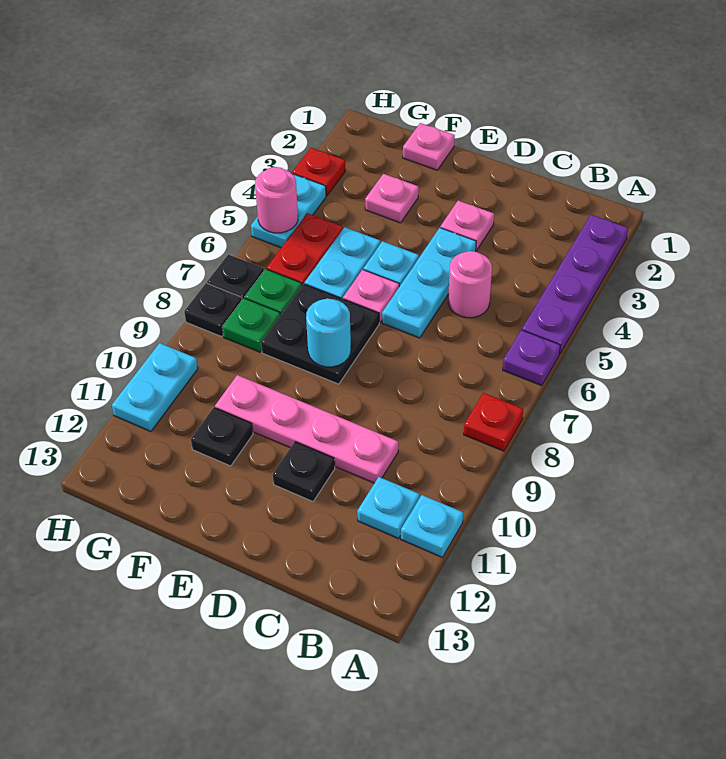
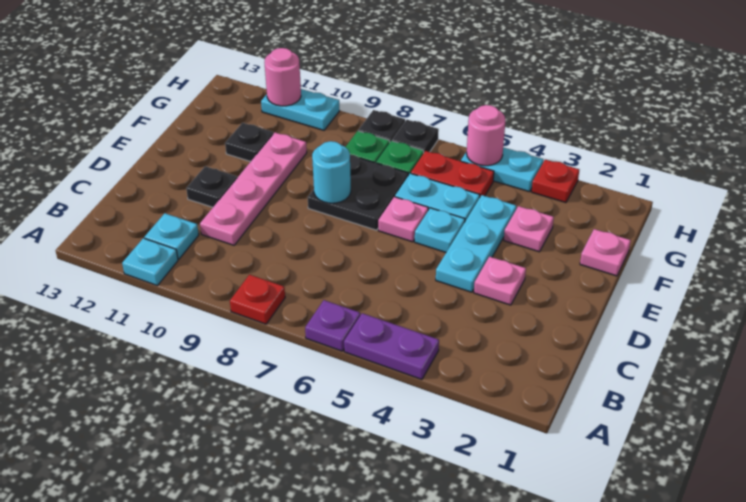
purple plate A2:A5 level 1 -> purple plate A4:A5 level 1
pink round brick C5 level 1 -> pink round brick H11 level 2
cyan plate D4:D6 level 1 -> cyan plate D4:F4 level 1

